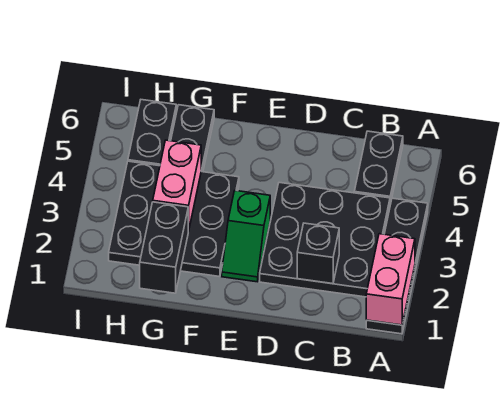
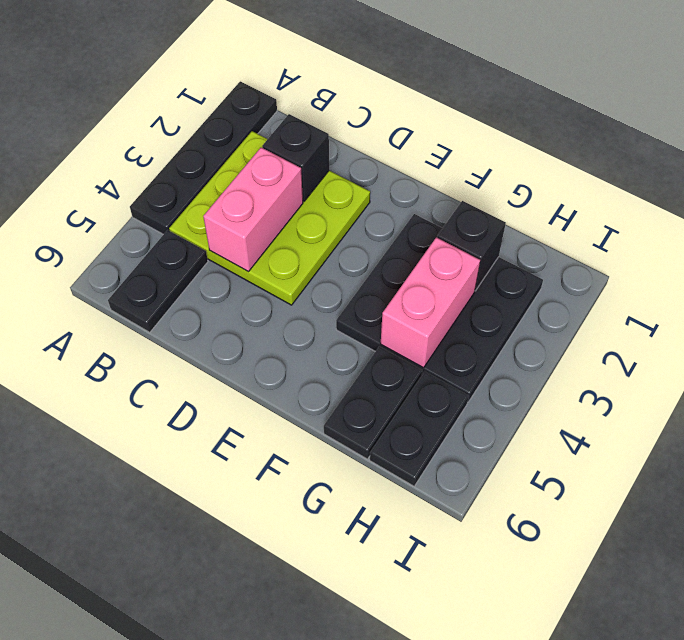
pink brick A1:A2 level 2 -> pink brick C3:C4 level 2
black plate B2:D4 level 1 -> lime plate B2:D4 level 1
green slope E2:E3 level 1 top 3 -> none
black brick G1:G2 level 2 -> black brick G2 level 2

